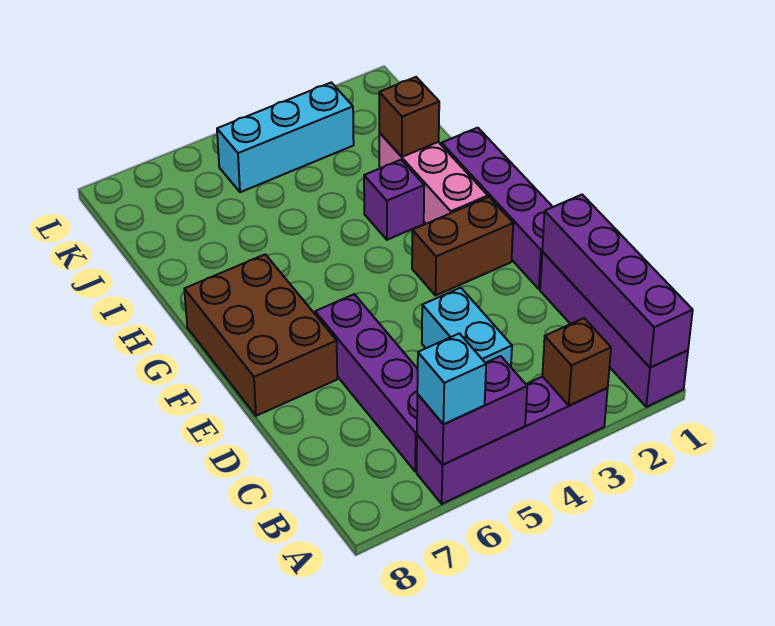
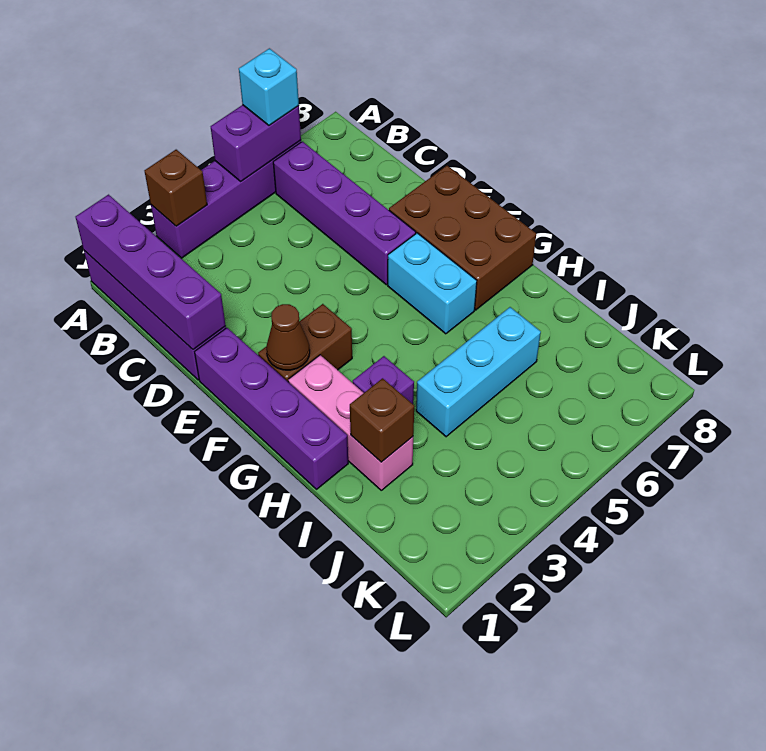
cyan brick C4:D4 level 1 -> cyan brick F6:G6 level 1
none -> brown cone F2 level 2
cyan brick K3:K5 level 1 -> cyan brick I4:I6 level 1

